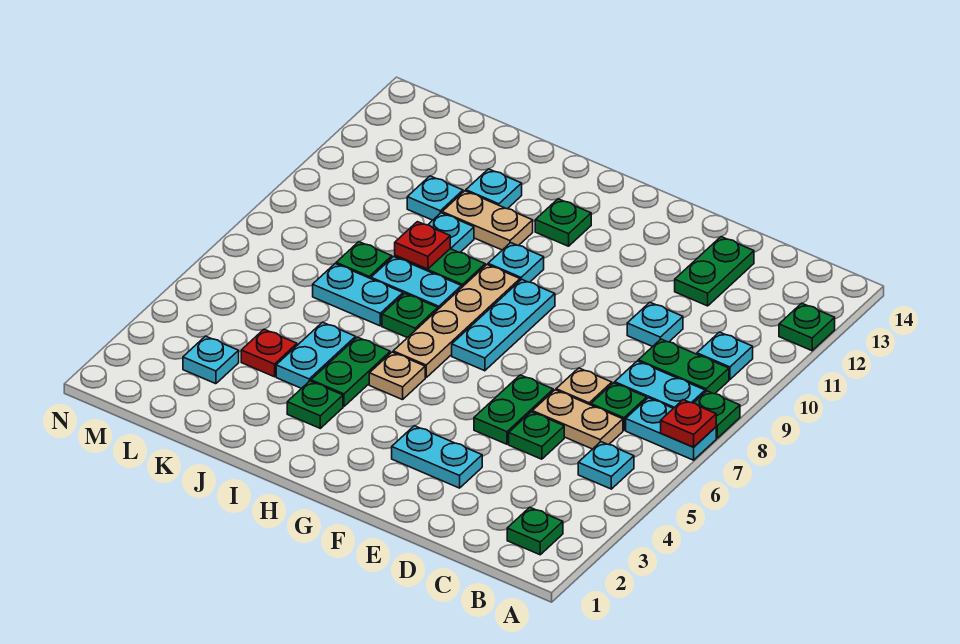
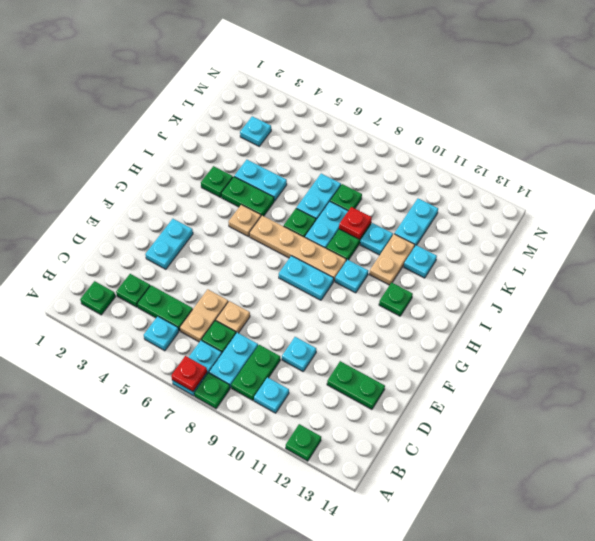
green plate D5 level 1 -> green plate C3 level 1
green plate E5:E6 level 1 -> green plate C4:C5 level 1
cyan plate G7:G9 level 1 -> cyan plate G8:G9 level 1
red plate K4 level 1 -> none
cyan plate K11 level 1 -> cyan plate K11:L11 level 1

